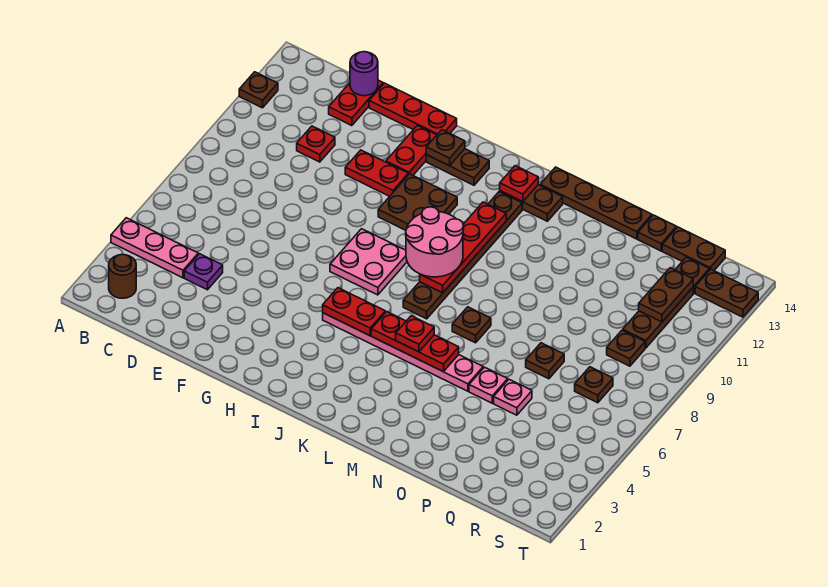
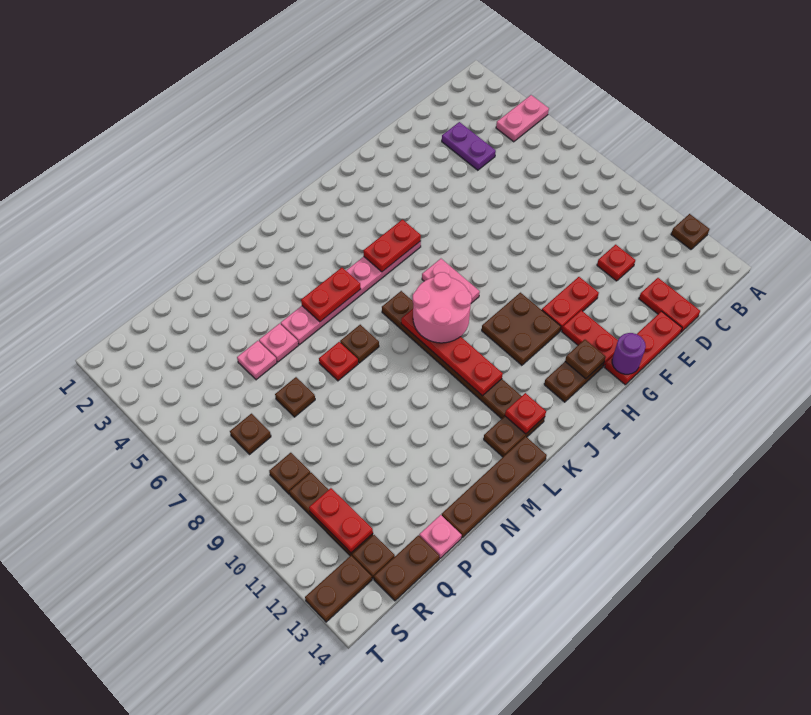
pink plate A4:C4 level 1 -> pink plate A4:B4 level 1
brown round brick B2 level 1 -> none
purple plate D4 level 1 -> purple plate D3:D4 level 1
purple round brick D14 level 2 -> purple round brick G14 level 2
pink plate H7:I8 level 1 -> pink plate I7:I8 level 1
red plate K5:M5 level 2 -> red plate L5:M5 level 2
red plate L5 level 3 -> red plate N7 level 1
brown plate P14 level 1 -> pink plate P14 level 1
brown plate R11:R12 level 2 -> red plate R11:R12 level 2

